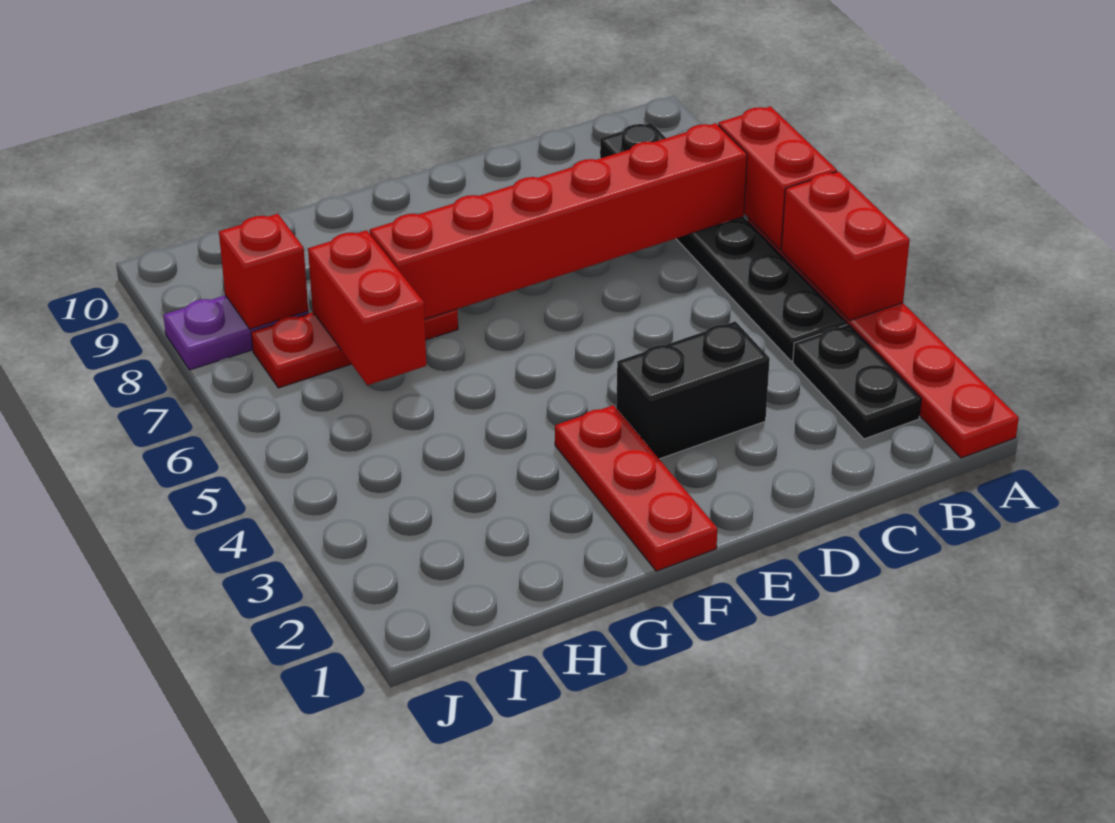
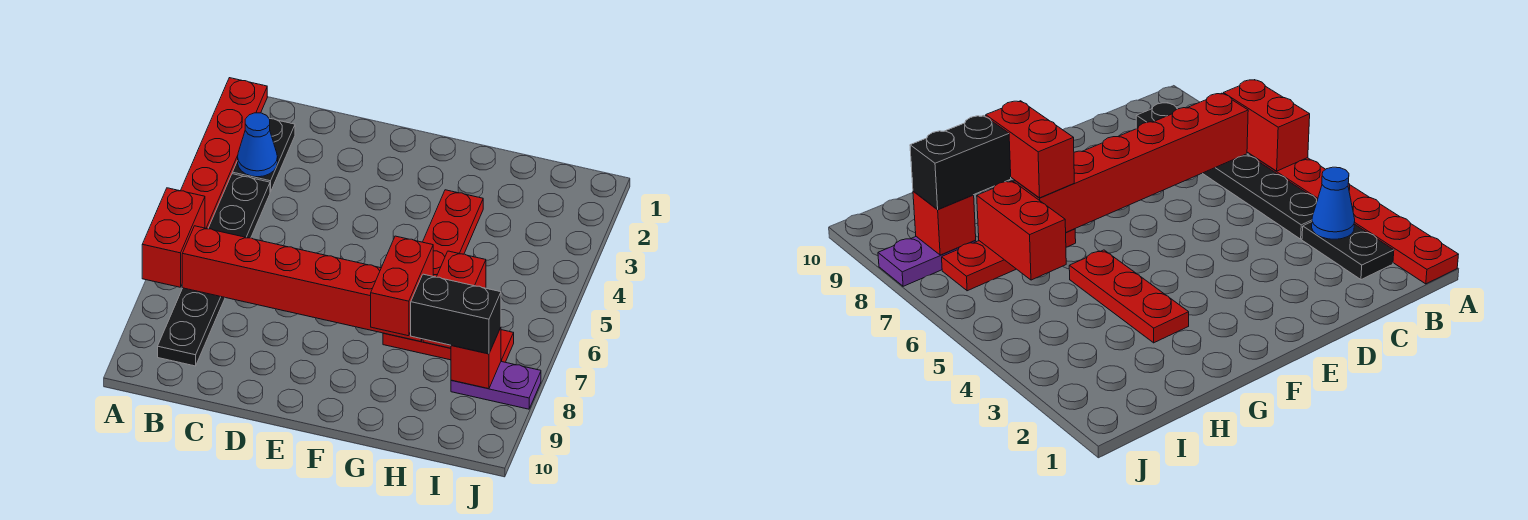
red brick A4:A5 level 2 -> red brick G7:G8 level 3
none -> blue cone B3 level 2
black brick D3:E3 level 1 -> black brick H8:I8 level 3
red plate F1:F3 level 1 -> red plate G3:G5 level 1

